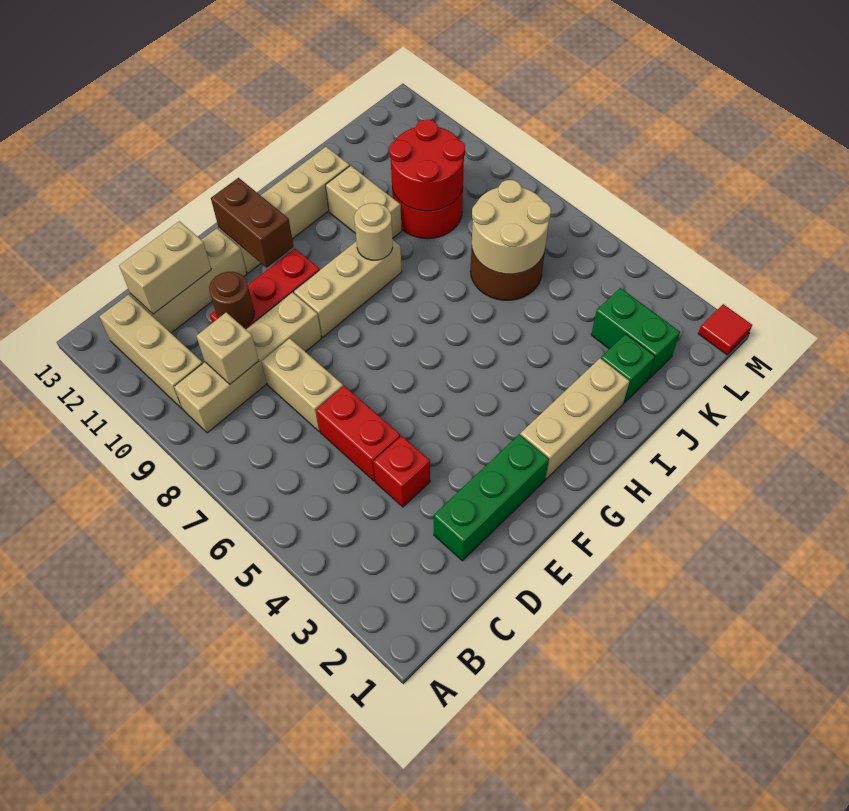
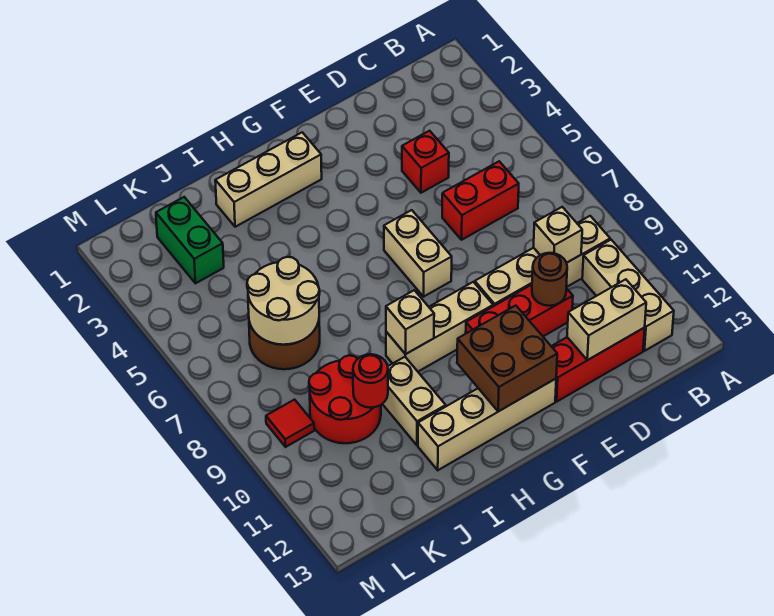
tan brick C12:E12 level 1 -> red brick C12:E12 level 1
green brick D2:F2 level 1 -> none
red brick D5:D6 level 1 -> red brick C6:D6 level 1
tan brick D7:D8 level 1 -> tan brick F6:F7 level 1
brown brick F11:F12 level 2 -> brown brick F11:G12 level 2
tan round brick H9 level 2 -> tan brick H9 level 2
green brick J2 level 1 -> none
red round brick J9:K10 level 2 -> red round brick J10 level 2
red tile M1 level 1 -> red tile L9 level 1

